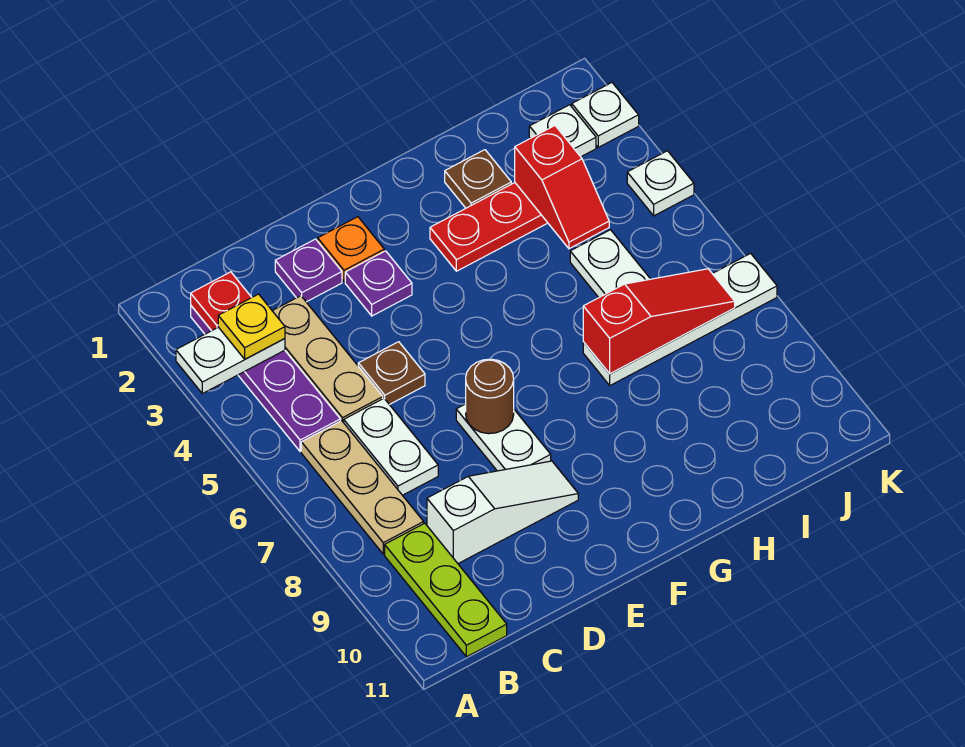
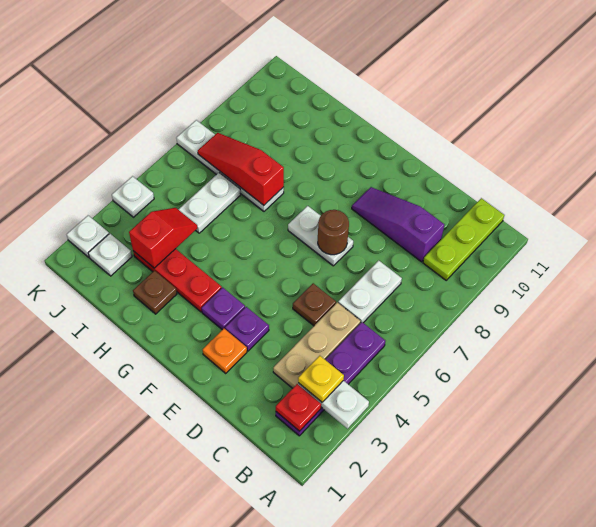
tan plate B6:B8 level 1 -> none
white slope C9:E9 level 1 top C -> purple slope C9:E9 level 1 top C
purple plate D2 level 1 -> purple plate F3 level 1
white plate E7:E8 level 1 -> white plate E7:F7 level 1

